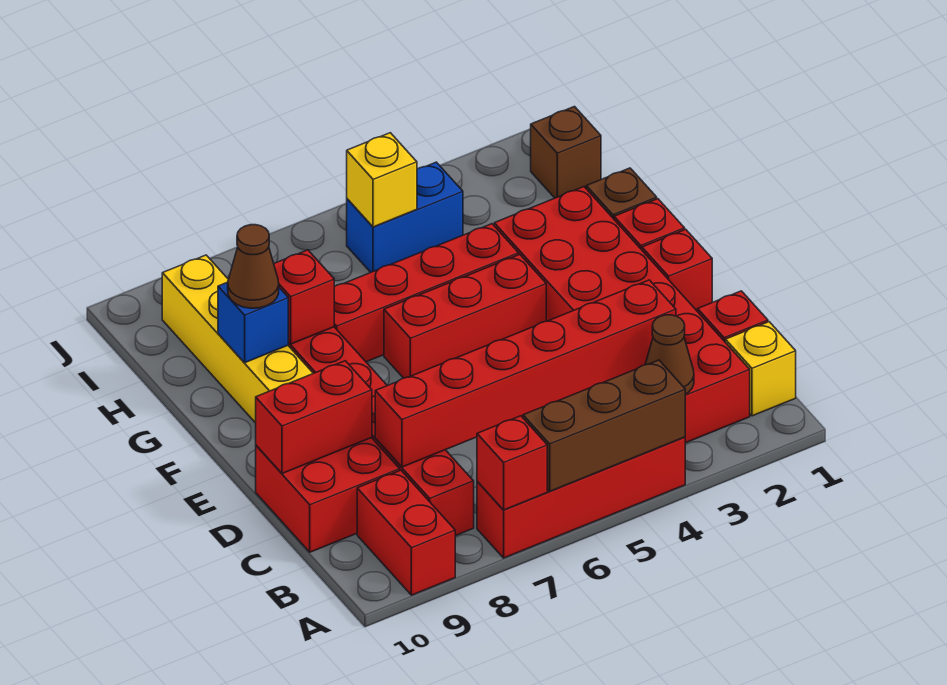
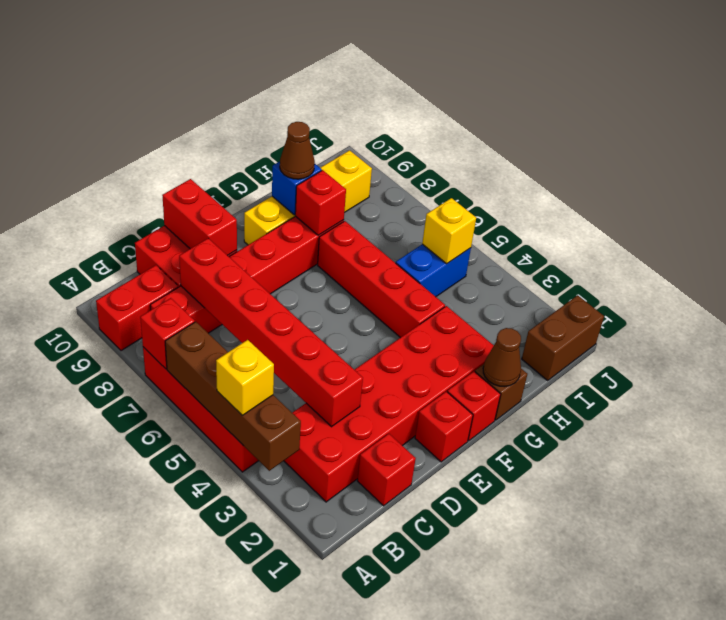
brown brick A4:A6 level 2 -> brown brick A3:A6 level 2
yellow brick B1 level 1 -> yellow brick A4 level 3
brown cone B3 level 2 -> brown cone G1 level 2
red brick F4:F6 level 1 -> none
brown brick I1 level 1 -> brown brick I1:J1 level 1
blue brick I4:I5 level 1 -> blue brick H5:I5 level 1

